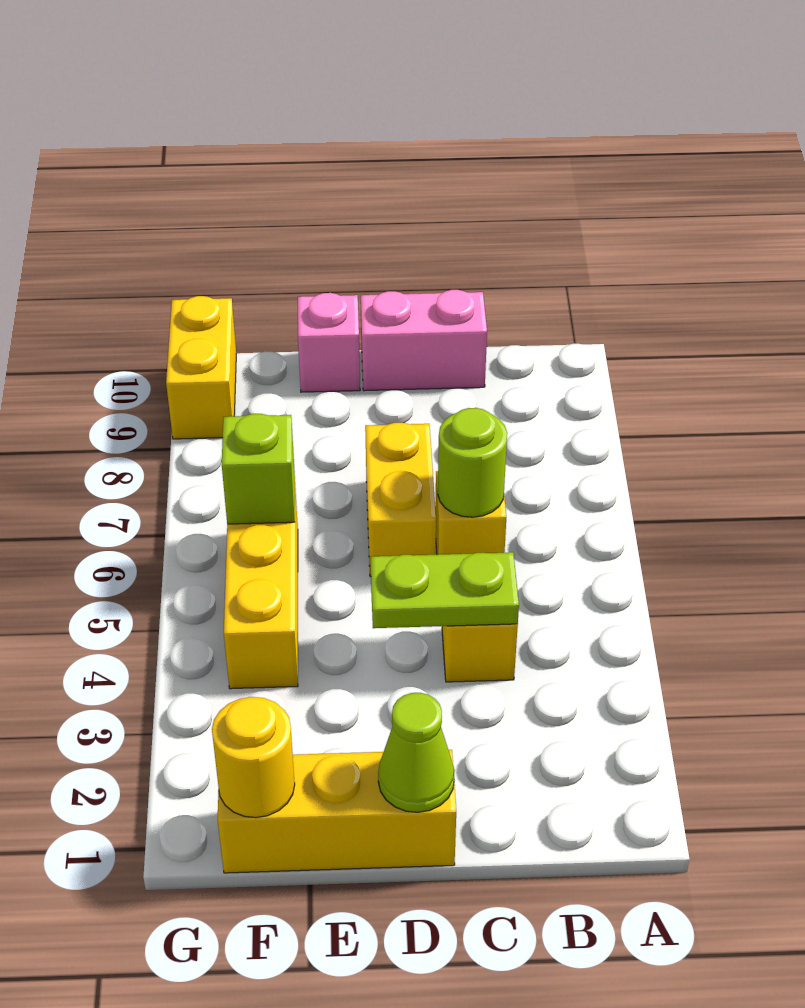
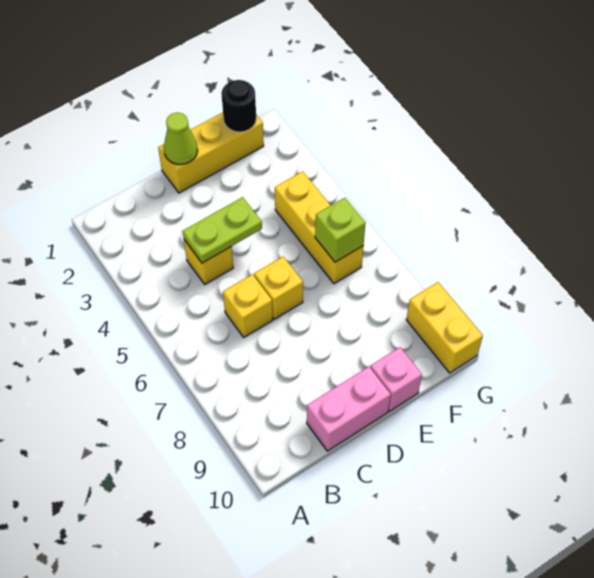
lime round brick C6 level 2 -> none
yellow brick D6:D7 level 1 -> yellow brick D6 level 1
yellow round brick F1 level 2 -> black round brick F1 level 2

